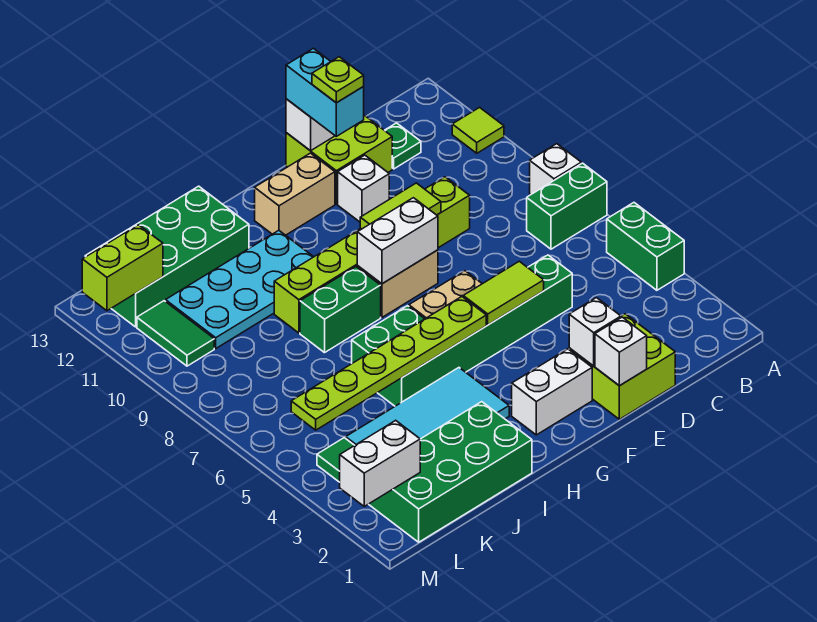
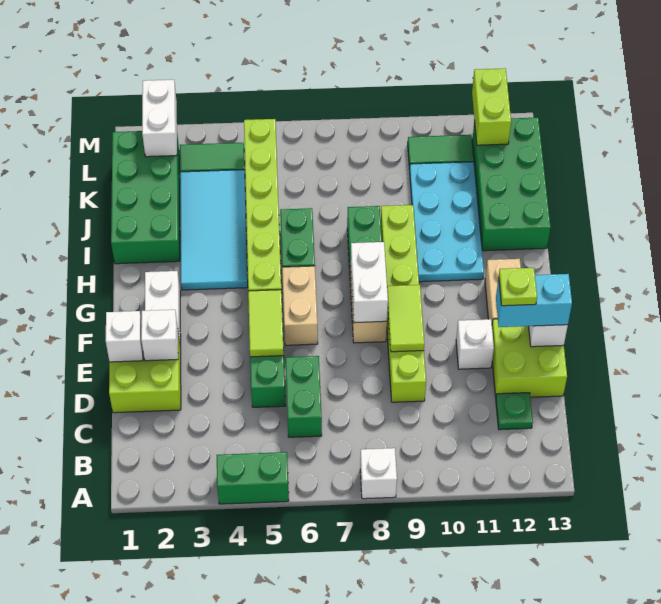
green brick A7:B7 level 1 -> green brick C6:D6 level 1
lime tile A11 level 1 -> none

